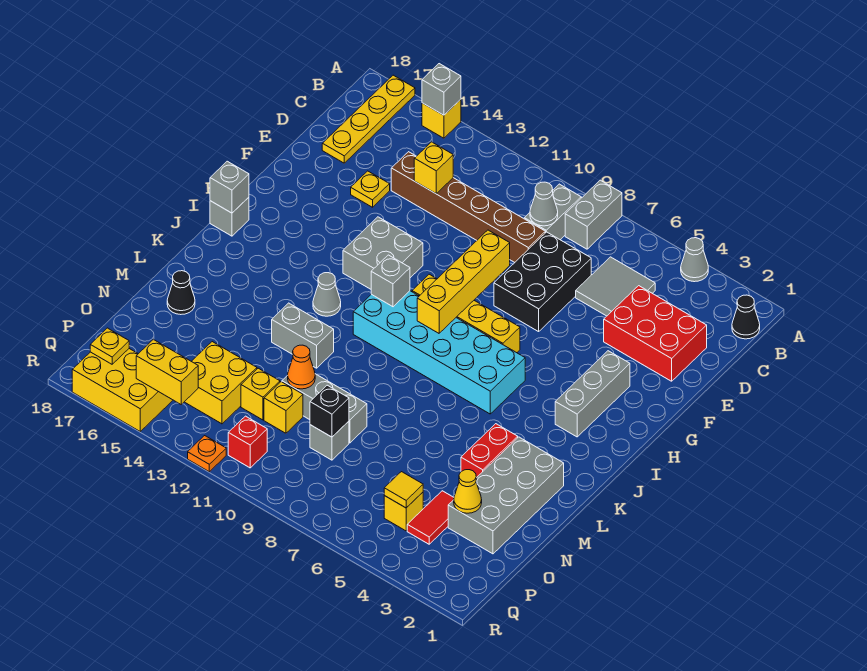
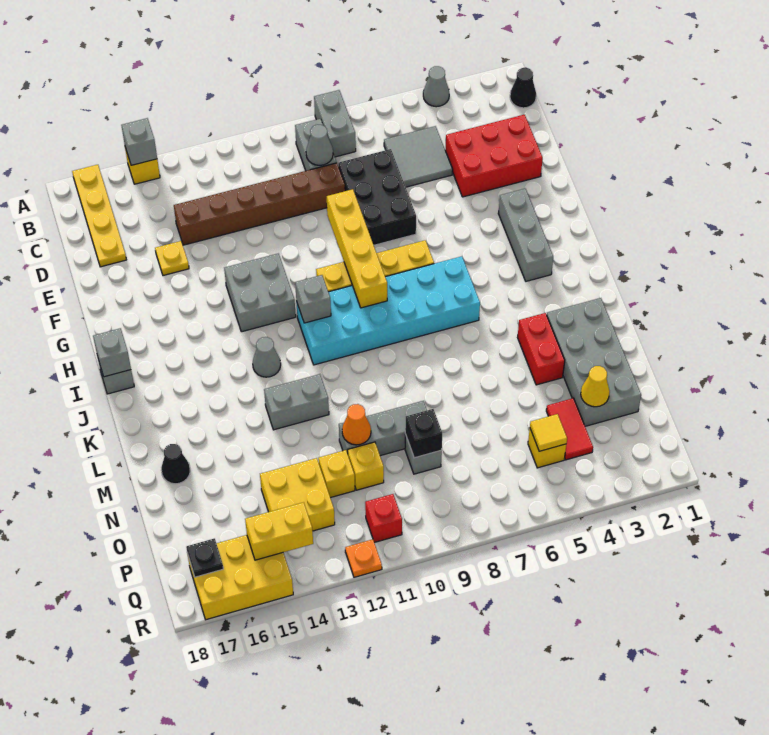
yellow brick D13 level 2 -> none
yellow plate Q17 level 2 -> black plate Q17 level 2

